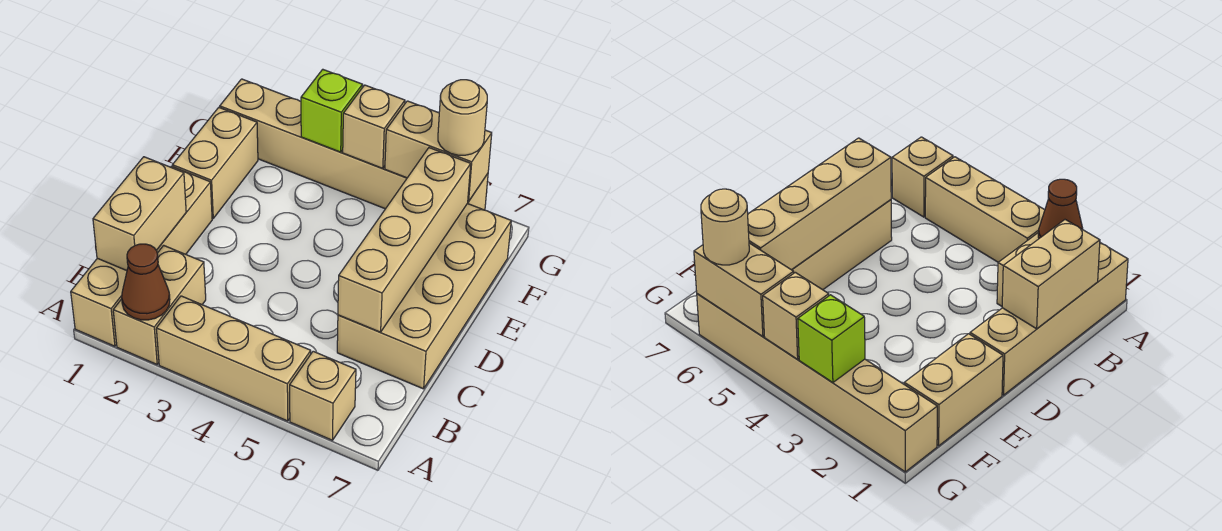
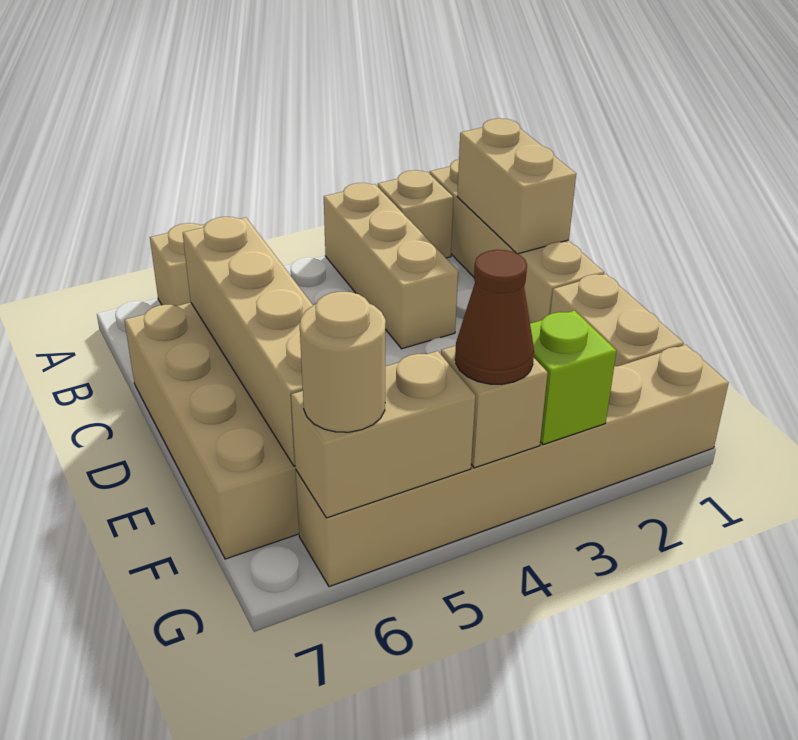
tan brick A2:B2 level 1 -> tan brick A2 level 1
brown cone A2 level 2 -> brown cone G4 level 3
tan brick A3:A5 level 1 -> tan brick A3:C3 level 1

